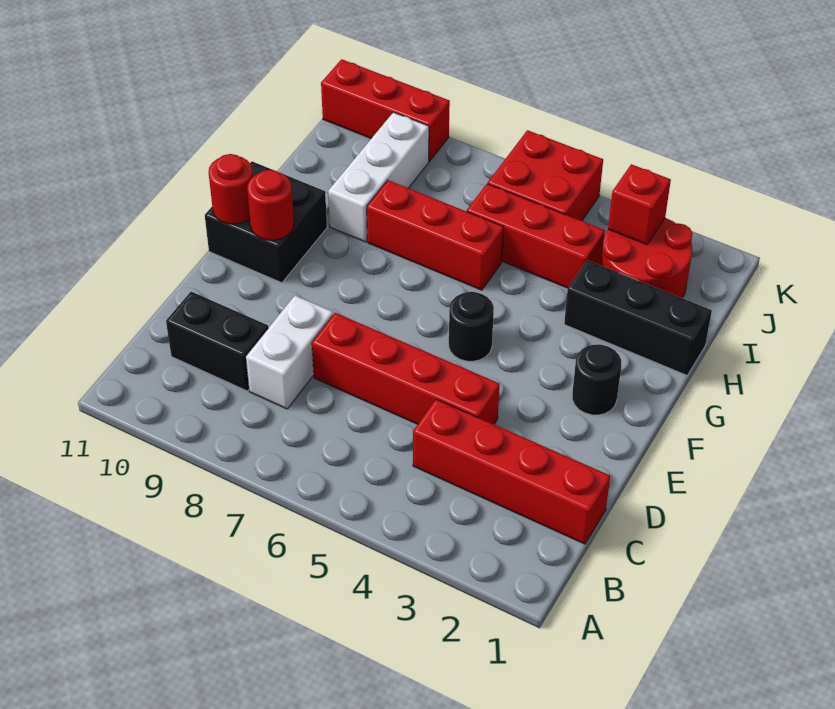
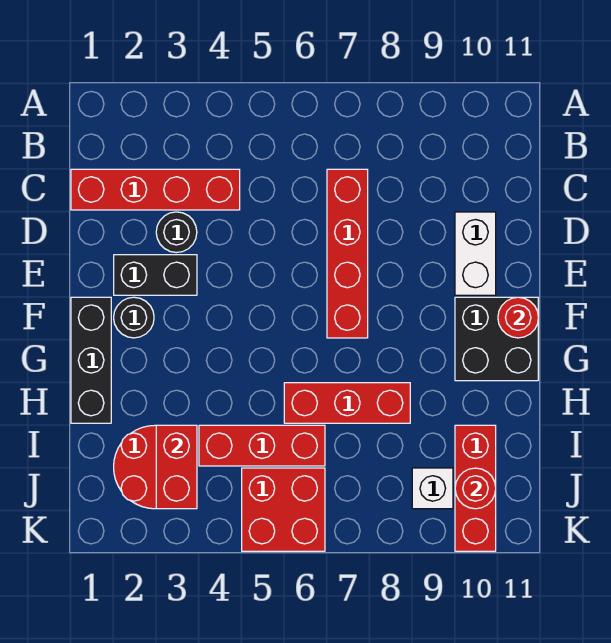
white brick C8:D8 level 1 -> white brick D10:E10 level 1
black brick C9:C10 level 1 -> black brick E2:E3 level 1
red brick D4:D7 level 1 -> red brick C7:F7 level 1
black round brick F5 level 1 -> black round brick D3 level 1
red round brick F10 level 2 -> red round brick J10 level 2
black brick H1:H3 level 1 -> black brick F1:H1 level 1
white brick H9:J9 level 1 -> white brick J9 level 1
red brick J3 level 2 -> red brick I3:J3 level 2
red brick K9:K11 level 1 -> red brick I10:K10 level 1

